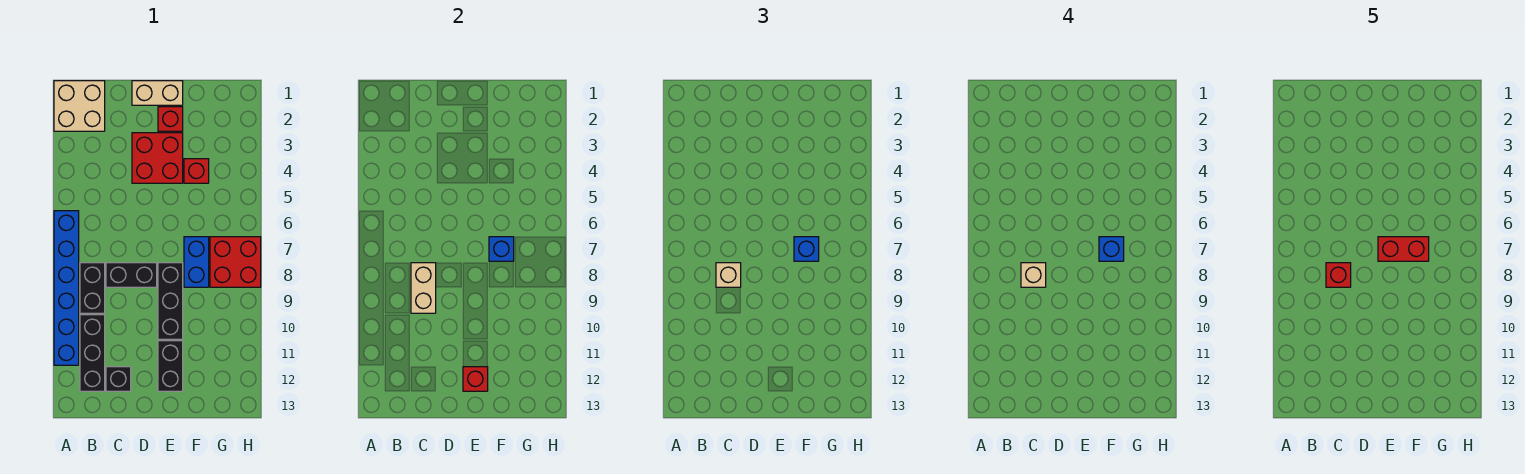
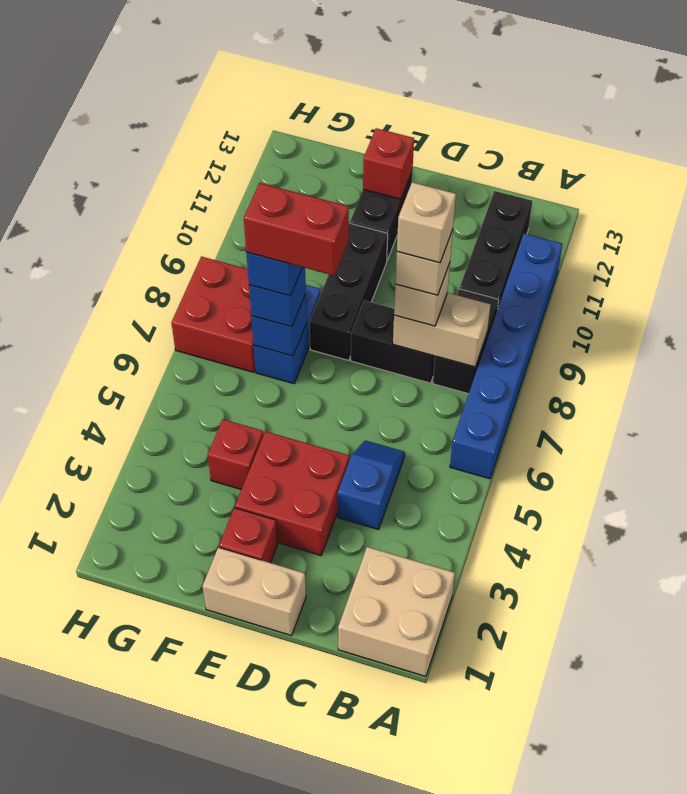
none -> blue slope C4:C5 level 1 top 4
tan brick C8:C9 level 2 -> tan brick B8:C8 level 2
red brick C8 level 5 -> tan brick C8 level 5
black brick C12 level 1 -> none

